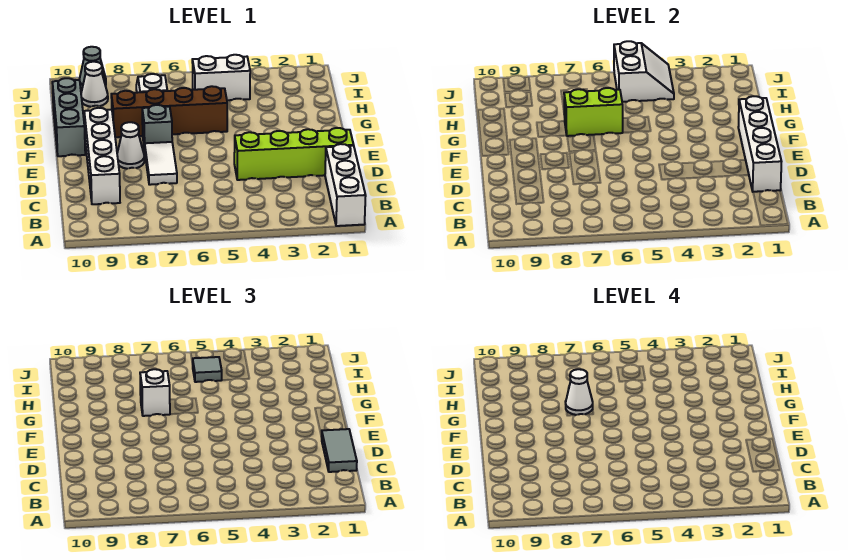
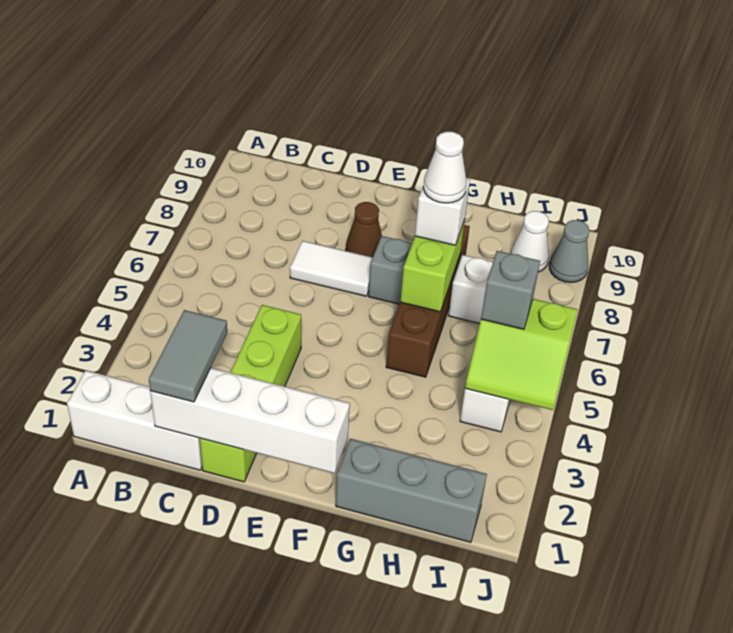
grey tile C1:D1 level 3 -> grey tile C1:C2 level 3
white brick C9:F9 level 1 -> none
white cone E8 level 1 -> brown cone E8 level 1
grey brick F10:H10 level 1 -> grey brick G1:I1 level 1
white slope I4:J5 level 2 top 5 -> lime slope I4:J5 level 2 top 5
grey tile I5 level 3 -> grey brick I5 level 3

